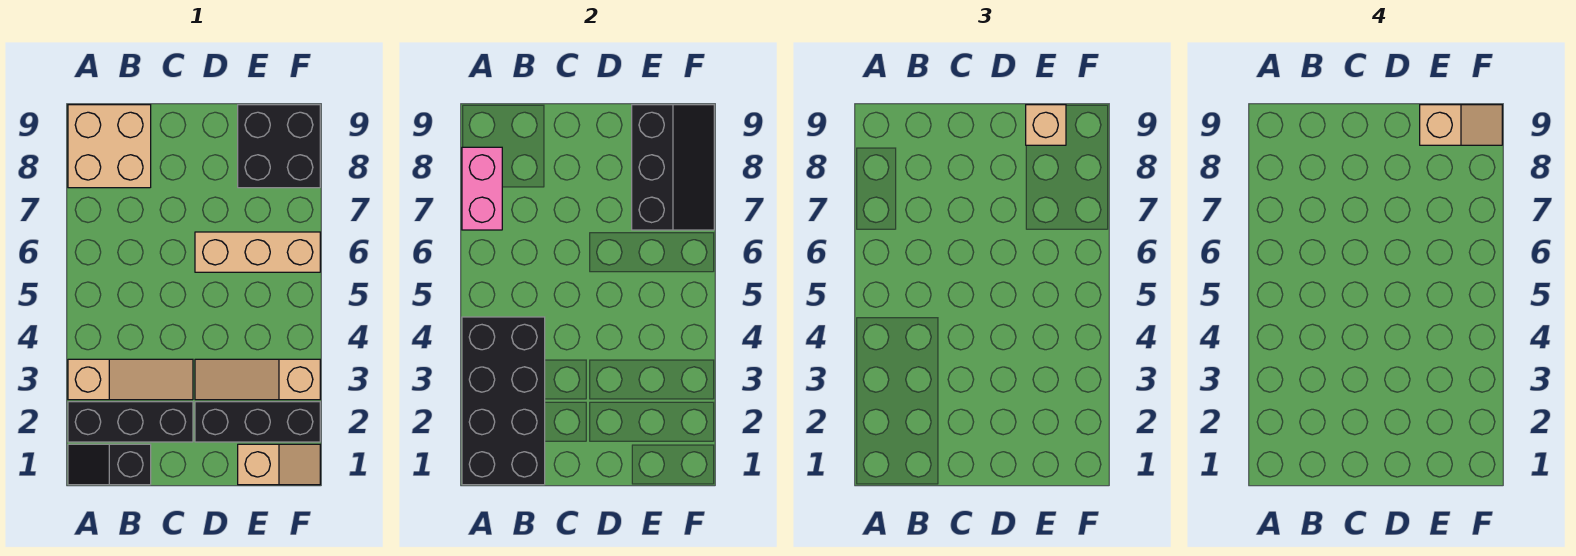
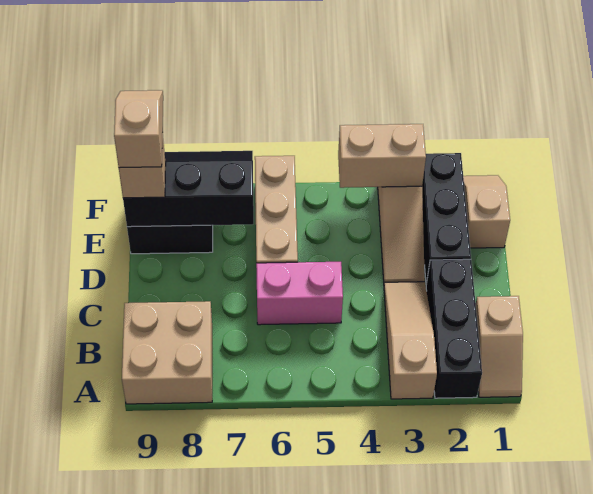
black slope A1:B1 level 1 top B -> tan slope A1:B1 level 1 top B
black brick A1:B4 level 2 -> none
pink brick A7:A8 level 2 -> pink brick C5:C6 level 1
none -> tan brick F3:F4 level 2

